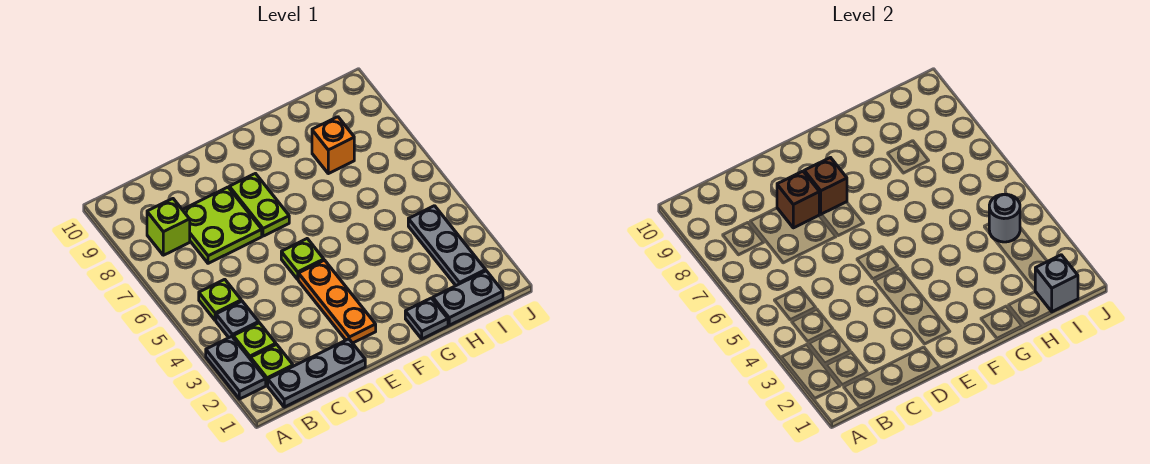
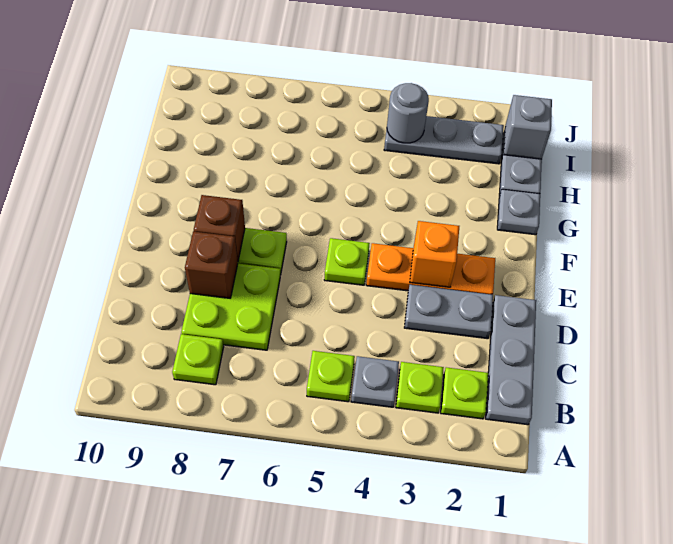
grey plate A2:A3 level 1 -> grey plate D2:D3 level 1
lime brick B8 level 1 -> lime plate B8 level 1
orange brick H8 level 1 -> orange brick E3 level 2

